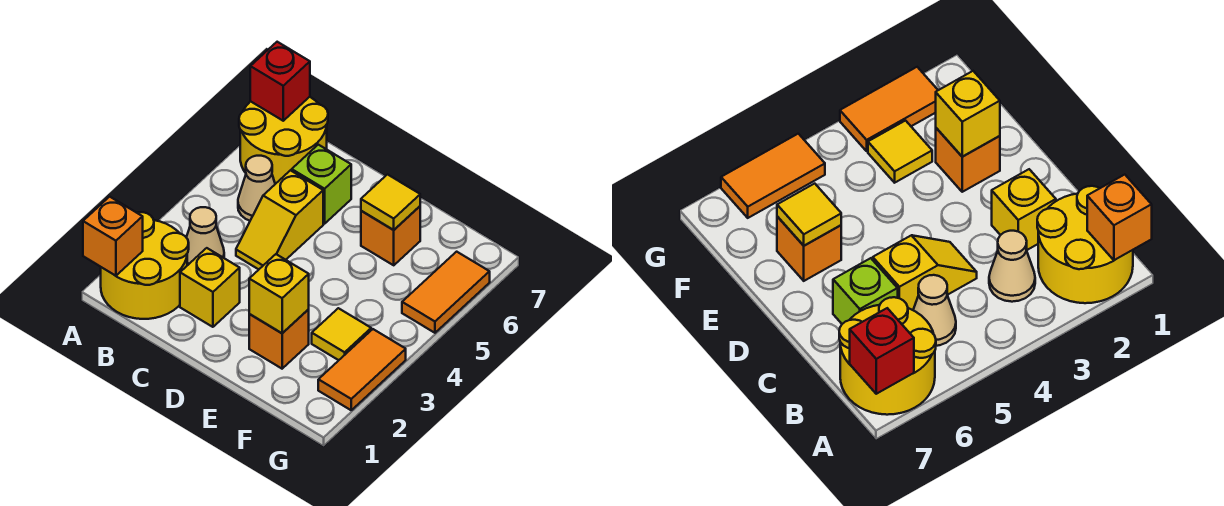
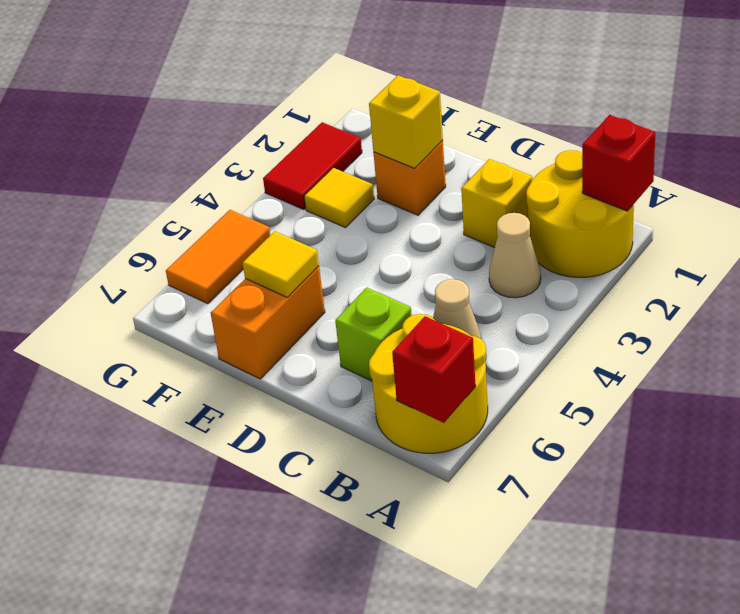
orange brick A1 level 2 -> red brick A1 level 2
yellow slope C4:C5 level 1 top 5 -> none
orange brick E6 level 1 -> orange brick E6:E7 level 1
orange tile G2:G3 level 1 -> red tile G2:G3 level 1

